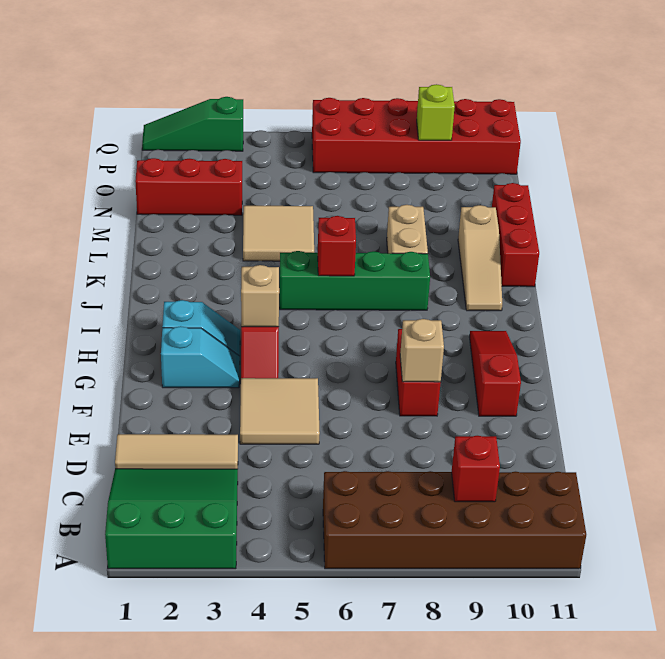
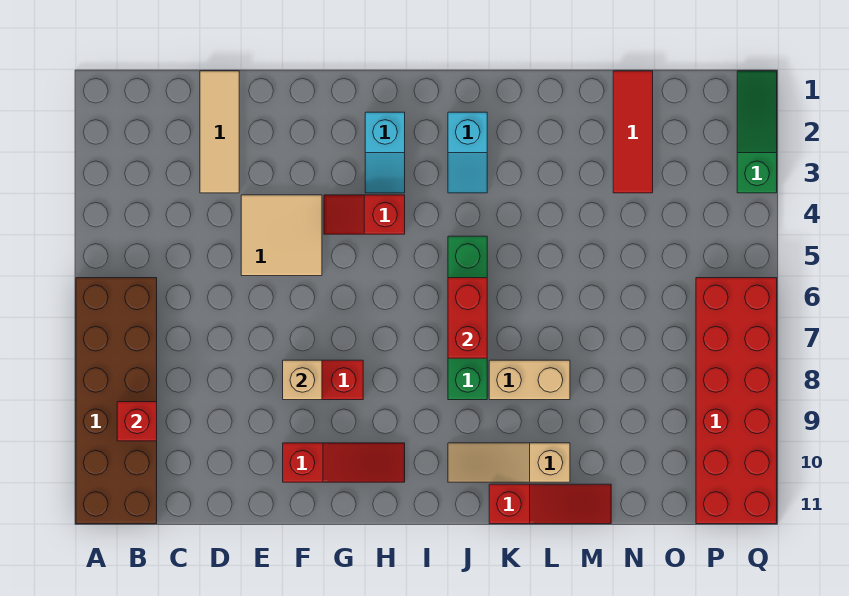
green slope A1:C3 level 1 top A -> none
cyan slope G2:G3 level 1 top 2 -> cyan slope J2:J3 level 1 top 2
tan brick H4 level 2 -> none
red brick J6 level 2 -> red brick J6:J7 level 2
red brick K11:M11 level 1 -> red slope K11:M11 level 1 top K
tan tile L4:M5 level 1 -> none
red brick N1:N3 level 1 -> red tile N1:N3 level 1
lime brick P9 level 2 -> none

